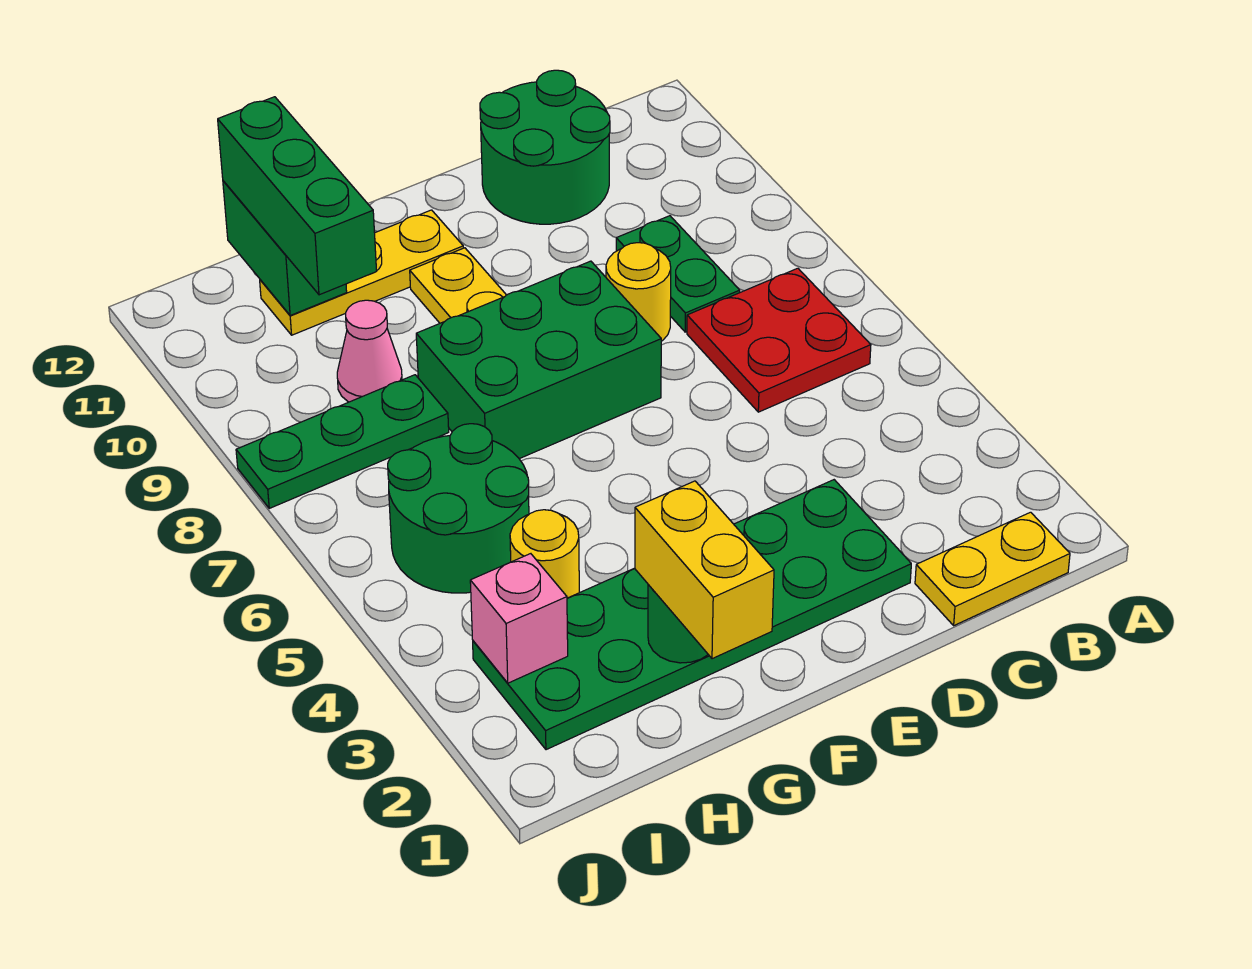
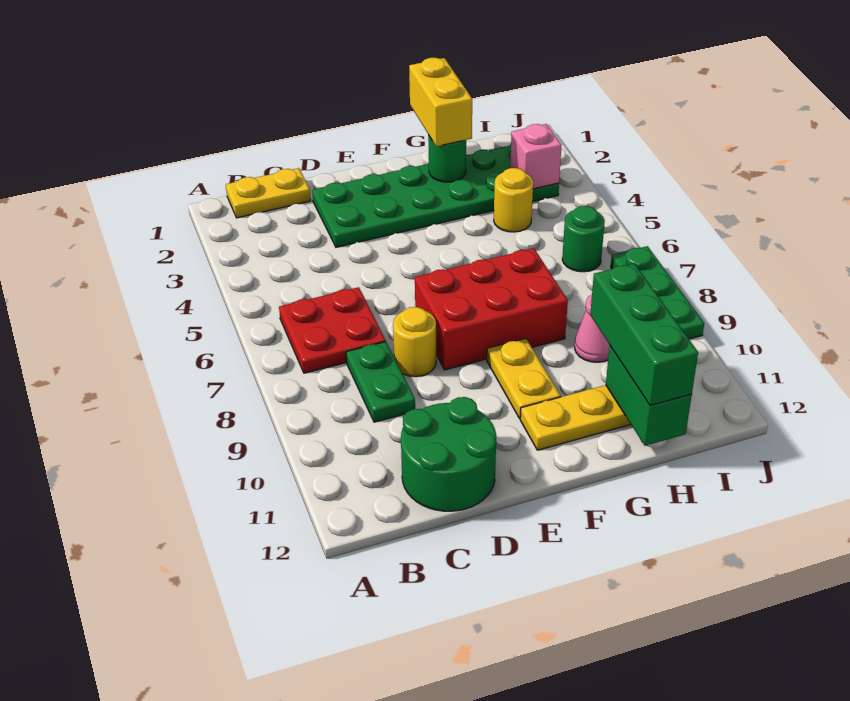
green brick E7:G8 level 1 -> red brick E7:G8 level 1
green round brick H5:I6 level 1 -> green round brick I6 level 1
green plate H8:J8 level 1 -> green plate J7:J9 level 1

